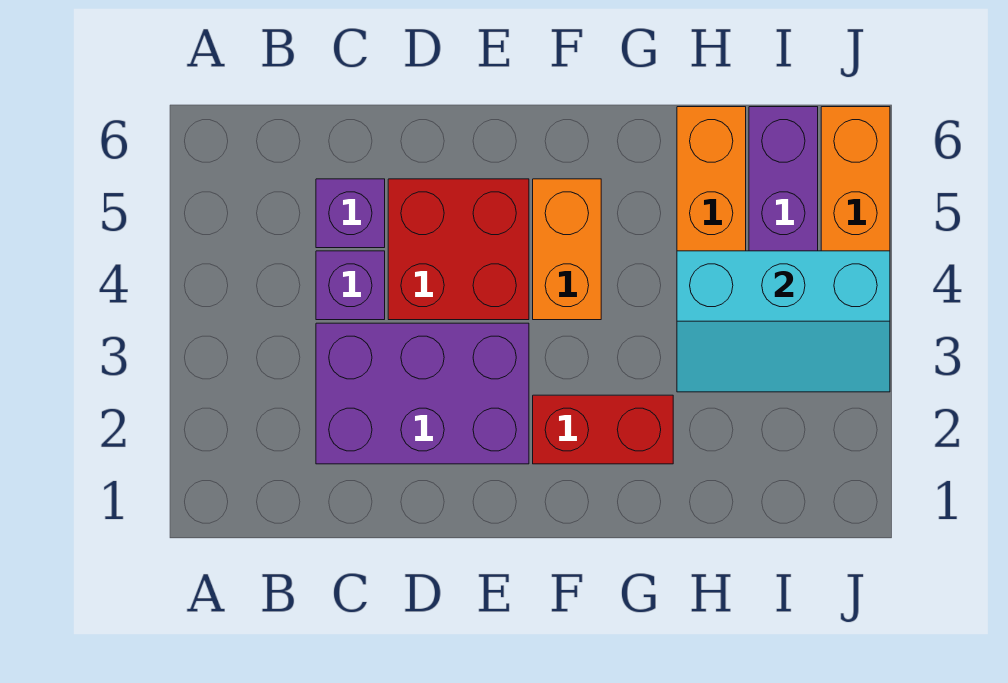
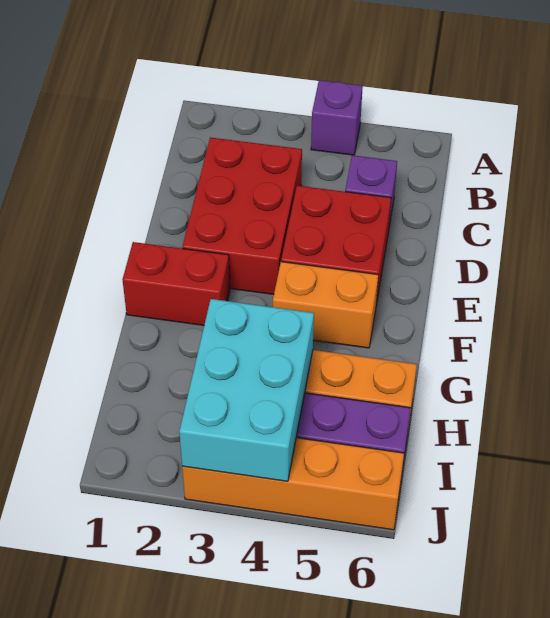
purple brick C2:E3 level 1 -> red brick C2:E3 level 1
purple brick C4 level 1 -> purple brick A4 level 1
red brick F2:G2 level 1 -> red brick F1:F2 level 1
cyan slope H3:J4 level 2 top 4 -> cyan brick H3:J4 level 2

